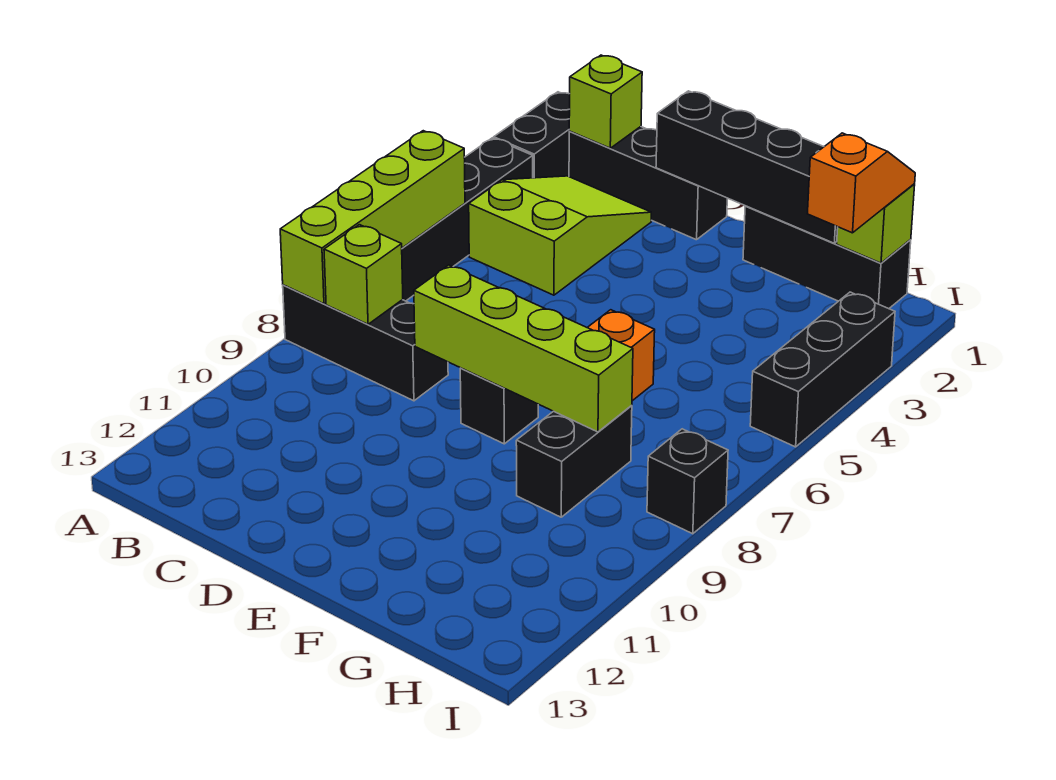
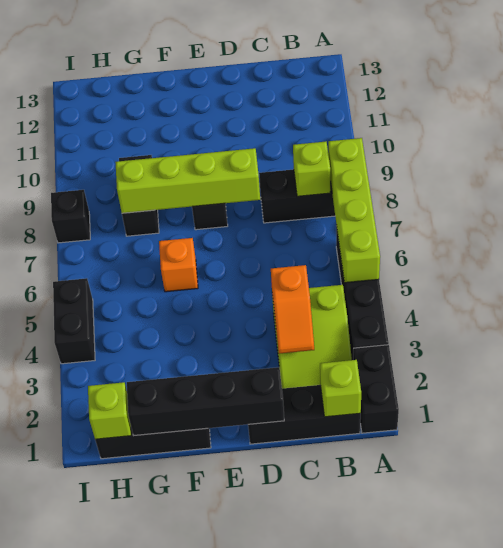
orange slope H1:H2 level 3 top 2 -> orange slope C3:C4 level 2 top 4
black brick I3:I5 level 1 -> black brick I4:I5 level 1

